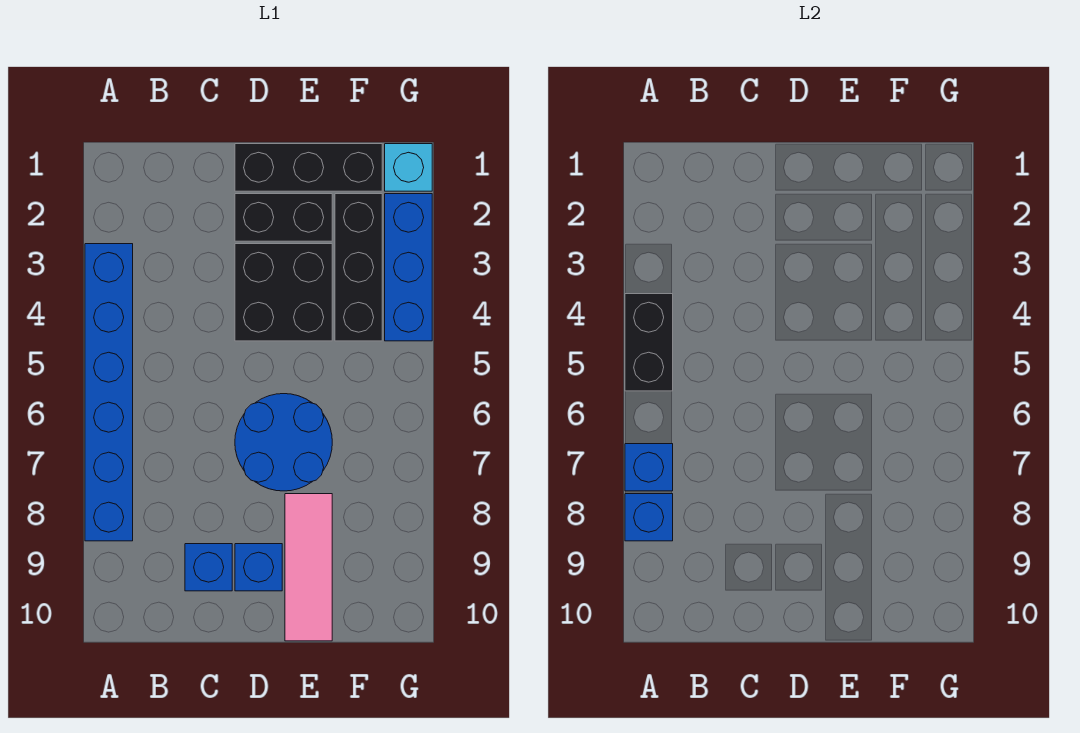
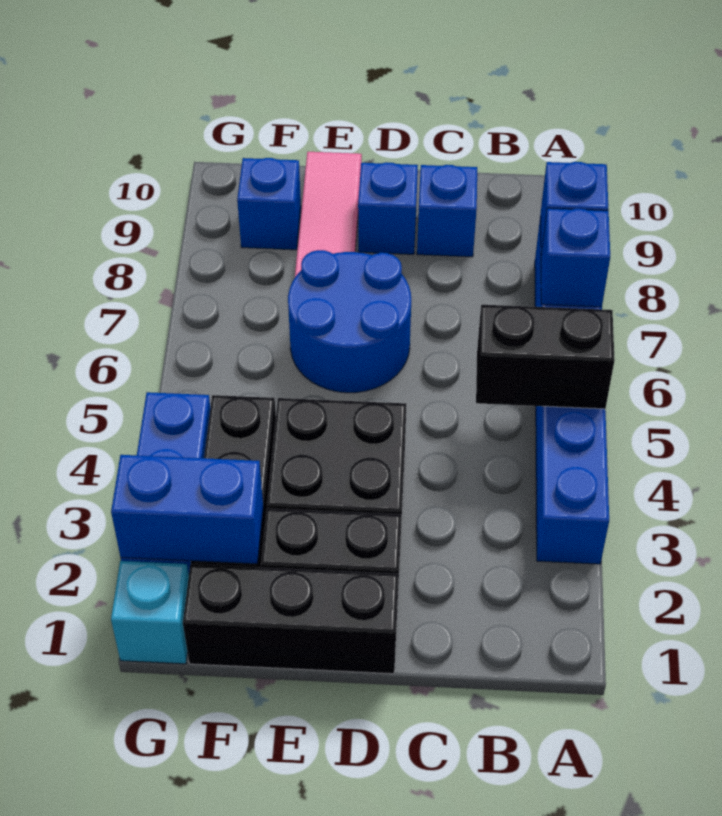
black brick A4:A5 level 2 -> black brick A5:B5 level 2
none -> blue brick F2:G2 level 2
none -> blue brick F9 level 1

